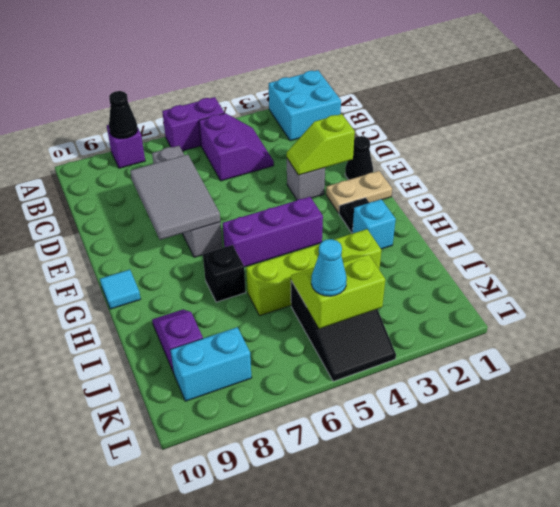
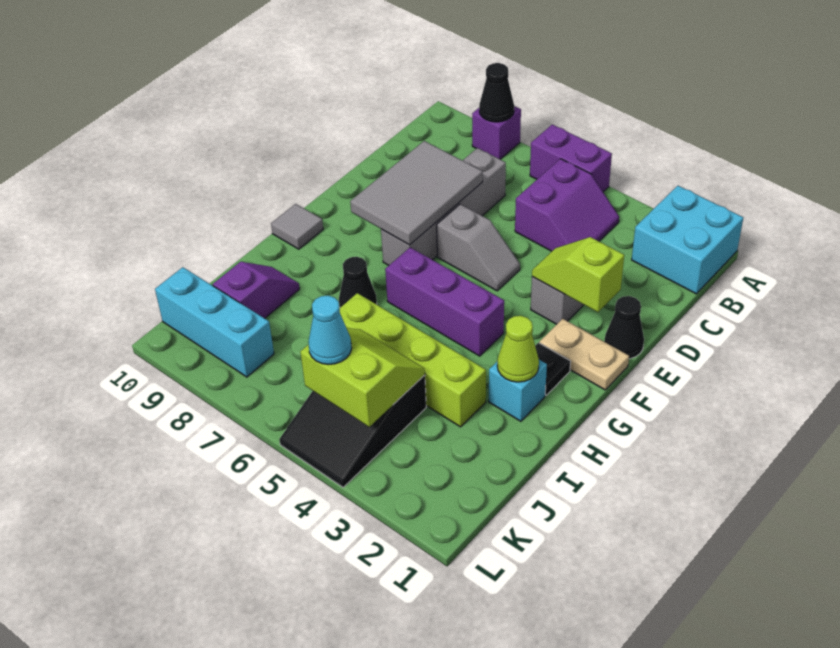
none -> grey slope E5:E6 level 1 top 6
cyan tile G10 level 1 -> grey tile G10 level 1
none -> lime cone H2 level 2
black brick H7 level 1 -> black cone H7 level 1
cyan brick K8:K9 level 1 -> cyan brick K8:K10 level 1

